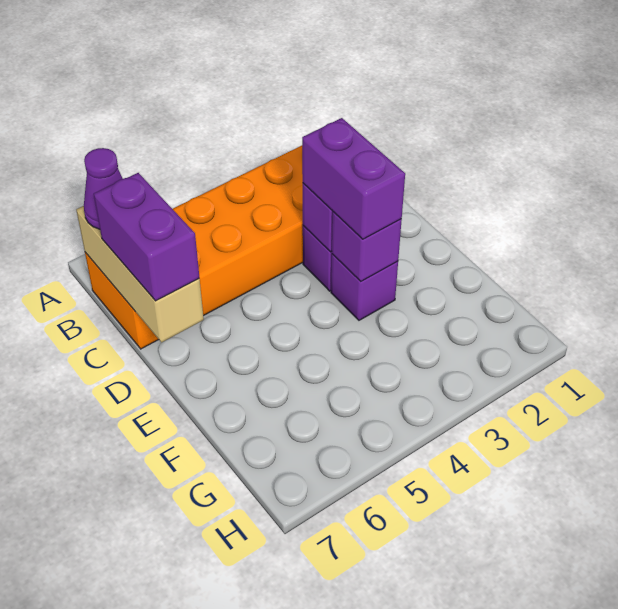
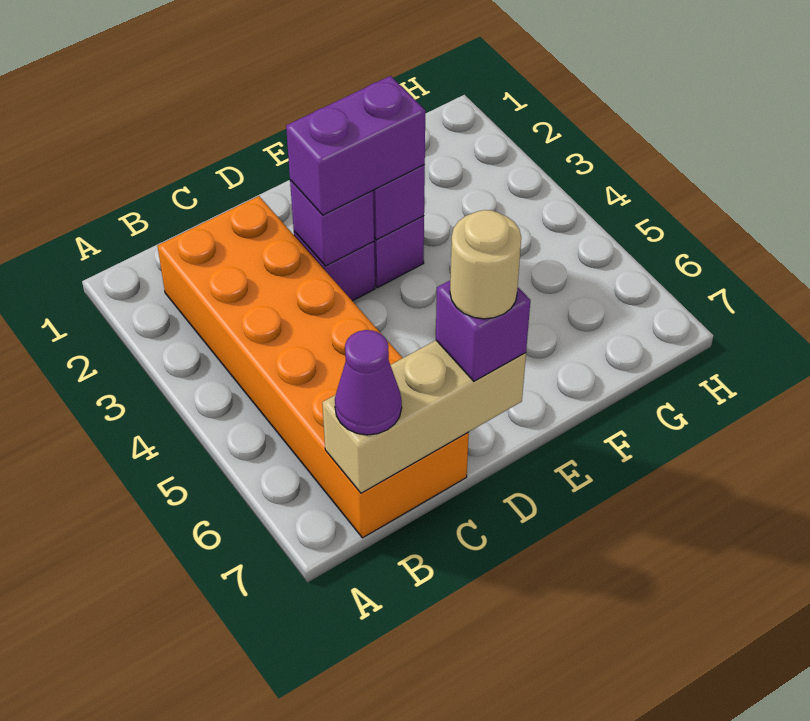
purple brick C7:D7 level 3 -> purple brick D7 level 3
none -> tan round brick D7 level 4

